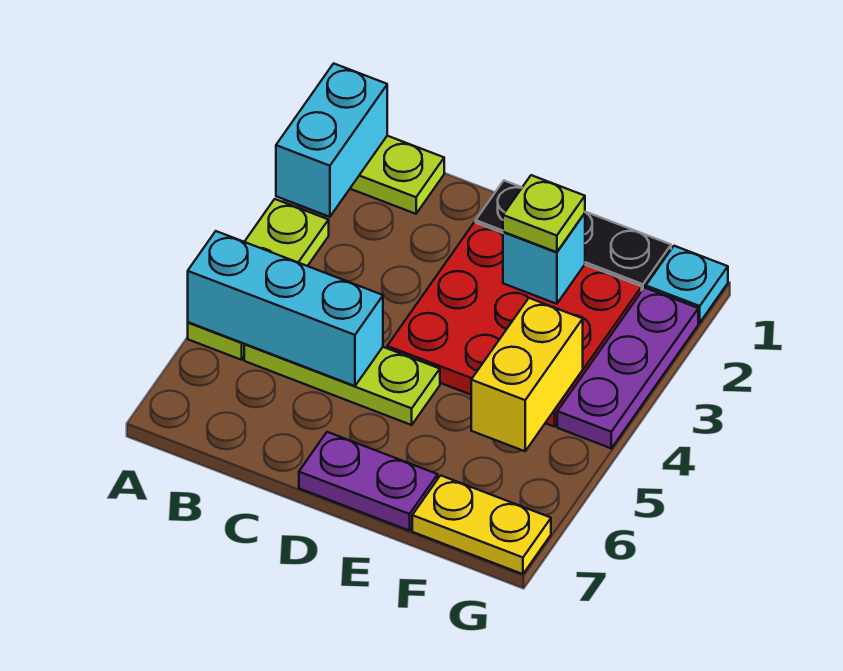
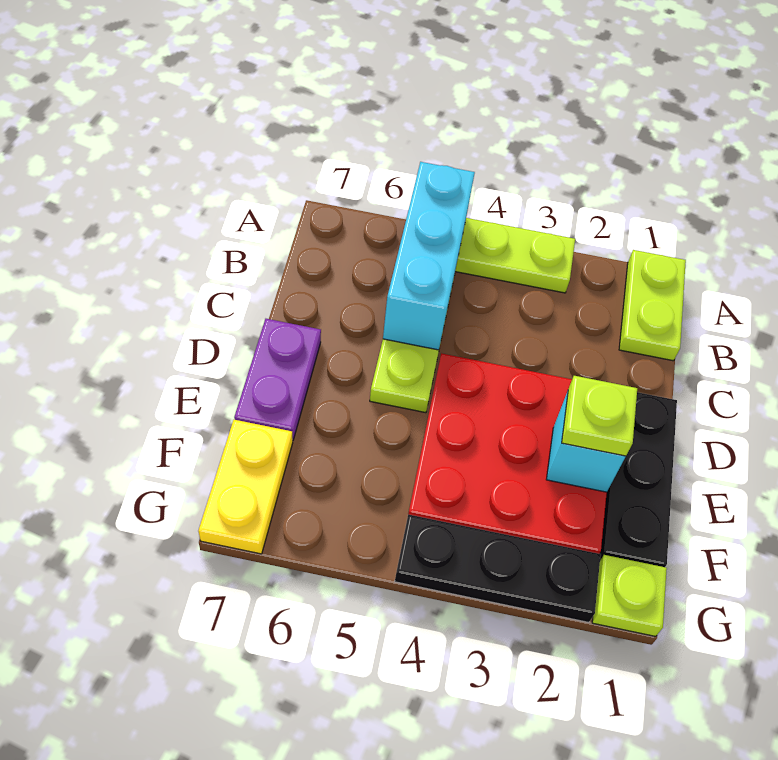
cyan brick A1:A2 level 2 -> none
yellow brick F4:F5 level 2 -> none
cyan plate G1 level 1 -> lime plate G1 level 1
purple plate G2:G4 level 1 -> black plate G2:G4 level 1

